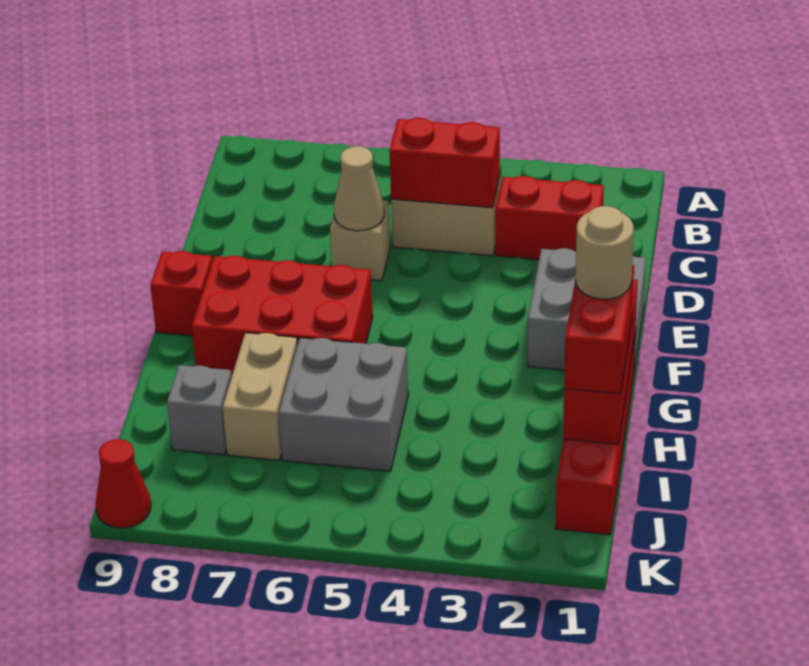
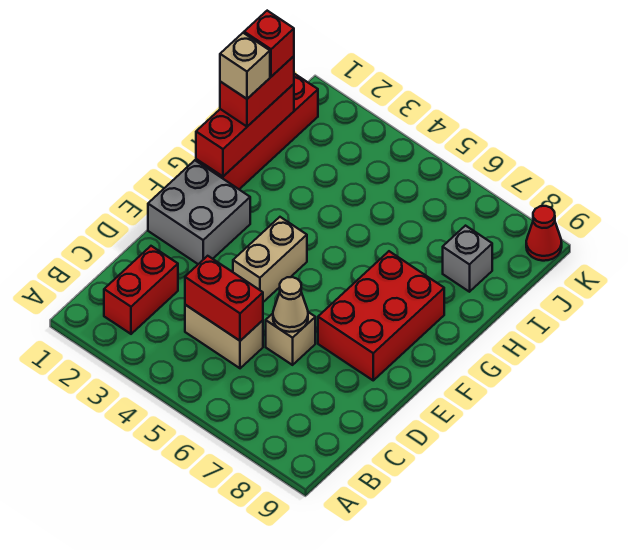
red brick C2:C3 level 1 -> red brick B2:C2 level 1
red brick F6:G8 level 1 -> red brick E7:G8 level 1
red brick F9 level 1 -> red brick I1 level 4
tan round brick H1 level 4 -> tan brick H1 level 4
grey brick H5:I6 level 1 -> none
tan brick H7:I7 level 1 -> tan brick E4:F4 level 1

